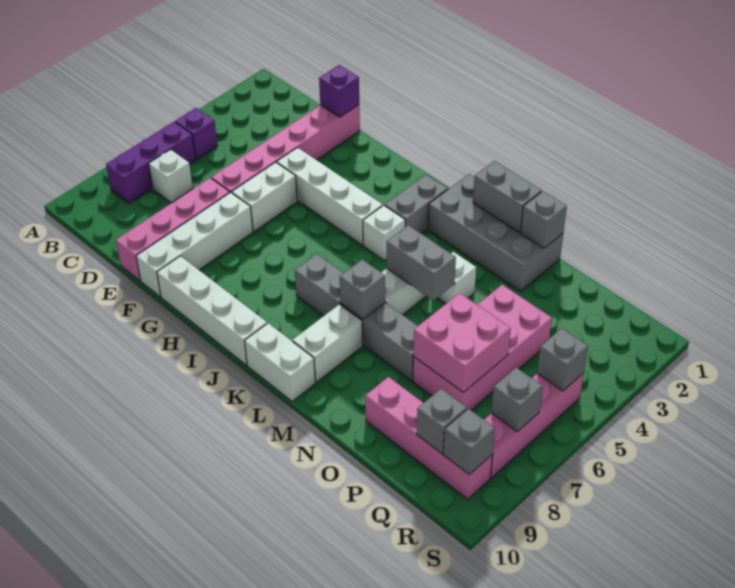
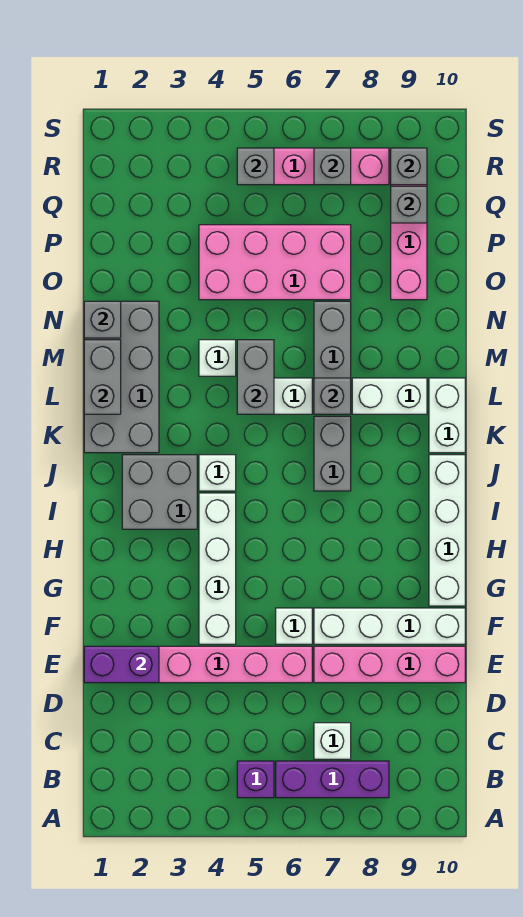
purple brick E1 level 2 -> purple brick E1:E2 level 2
white brick F5:F6 level 1 -> white brick F6 level 1
grey brick J2:J3 level 1 -> grey brick I2:J3 level 1
pink brick O6:P7 level 2 -> none

